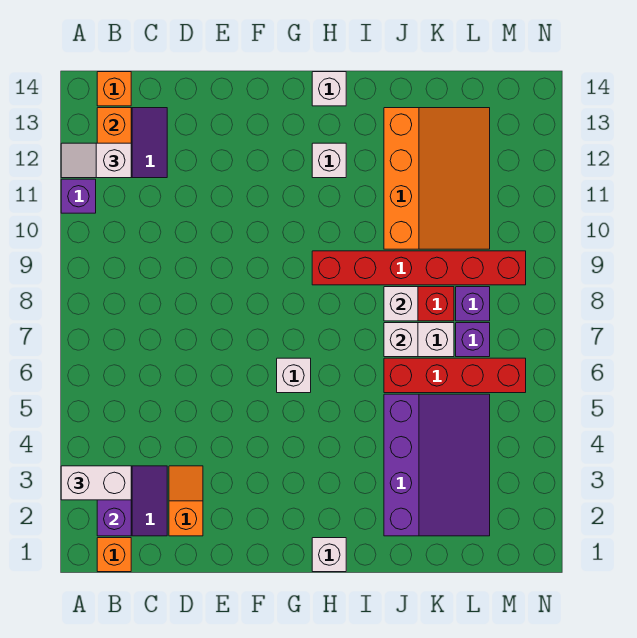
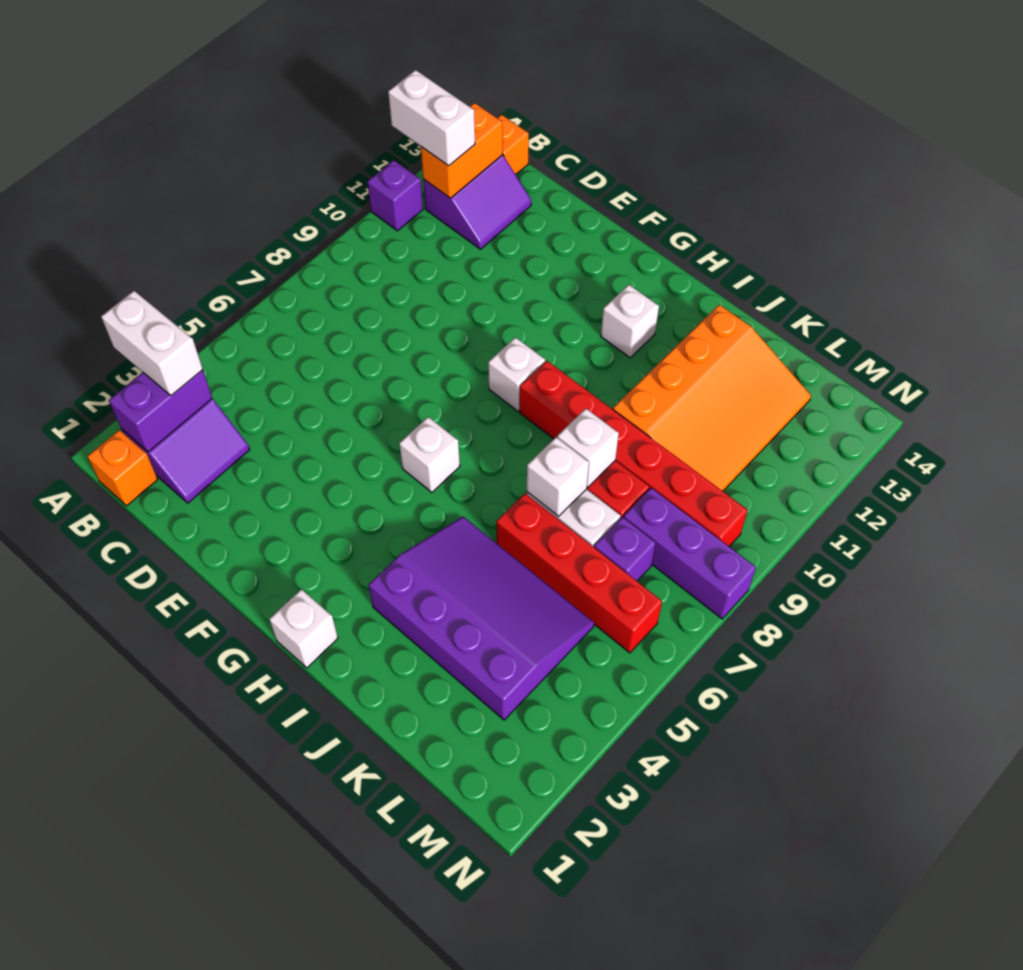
white slope A12:B12 level 3 top B -> white brick A12:B12 level 3
orange slope D2:D3 level 1 top 2 -> none
white brick H14 level 1 -> white brick G9 level 1
purple slope J2:L5 level 1 top J -> purple slope I3:L5 level 1 top 3
purple brick L8 level 1 -> purple brick L8:N8 level 1

